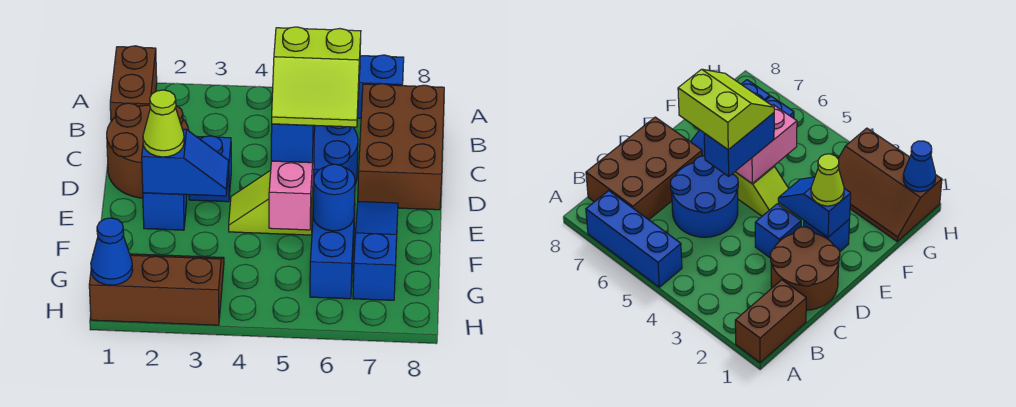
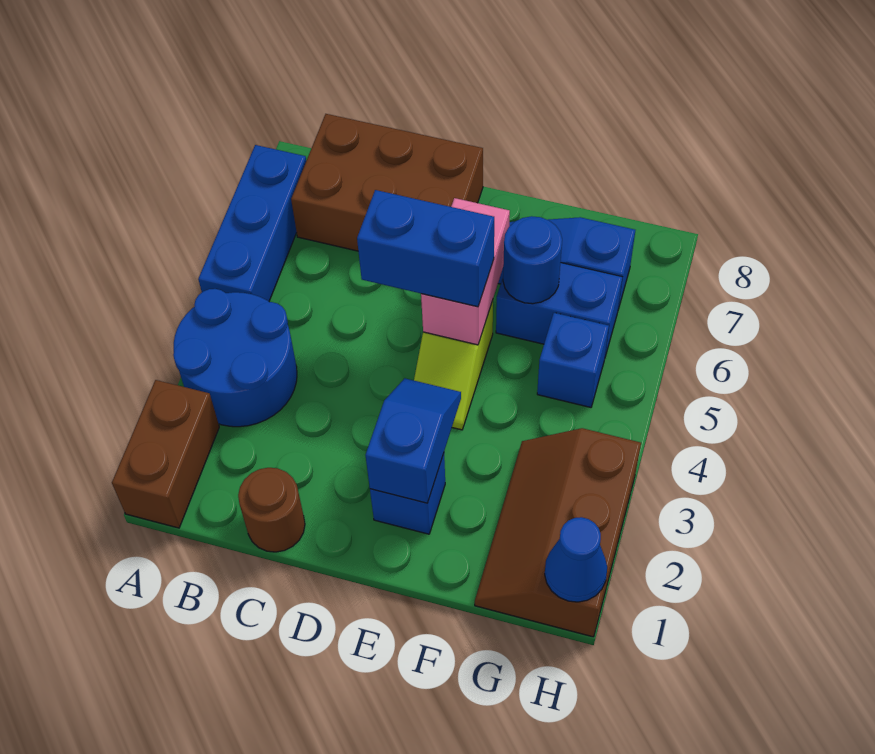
brown brick A1:B1 level 1 -> brown brick A1:A2 level 1
brown round brick C1:D2 level 1 -> brown round brick C1 level 1
blue round brick C5:D6 level 1 -> blue round brick A3:B4 level 1
blue brick D3 level 1 -> blue brick G5 level 1
lime slope D5:E6 level 4 top D -> none
lime cone E2 level 3 -> none
pink brick E5:F5 level 2 -> pink brick E5:E6 level 2

